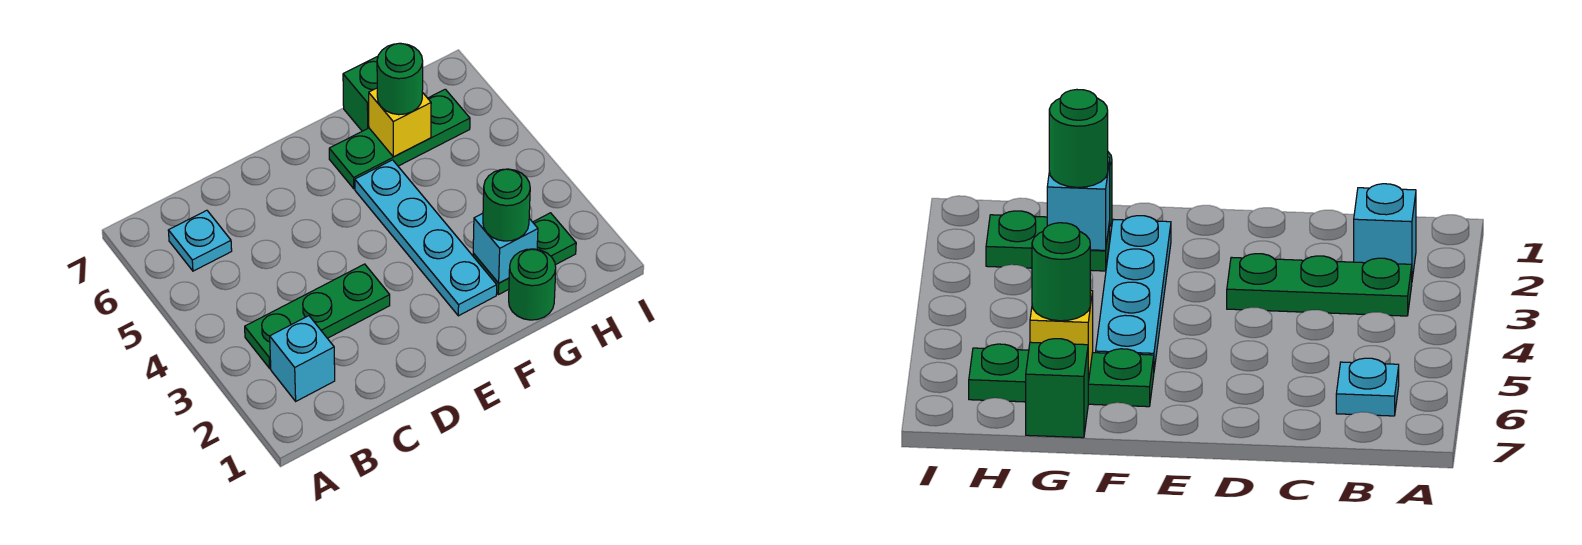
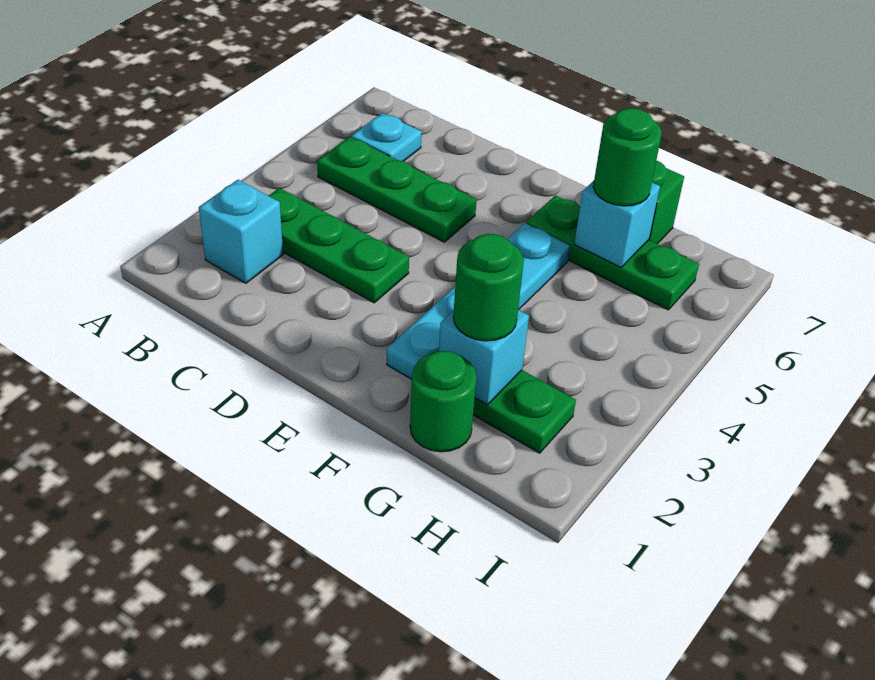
none -> green plate B5:D5 level 1
yellow brick G6 level 2 -> cyan brick G6 level 2

